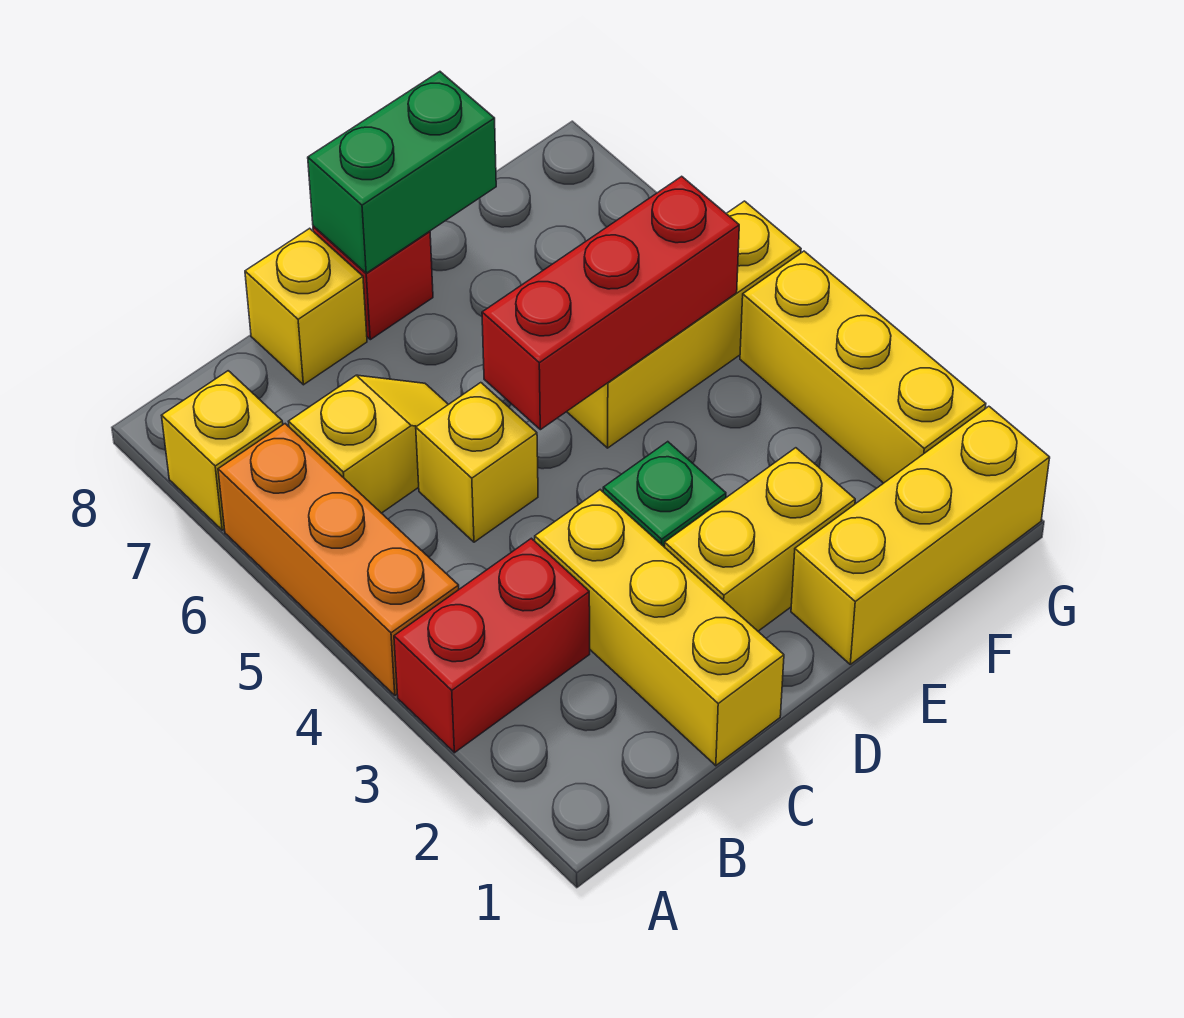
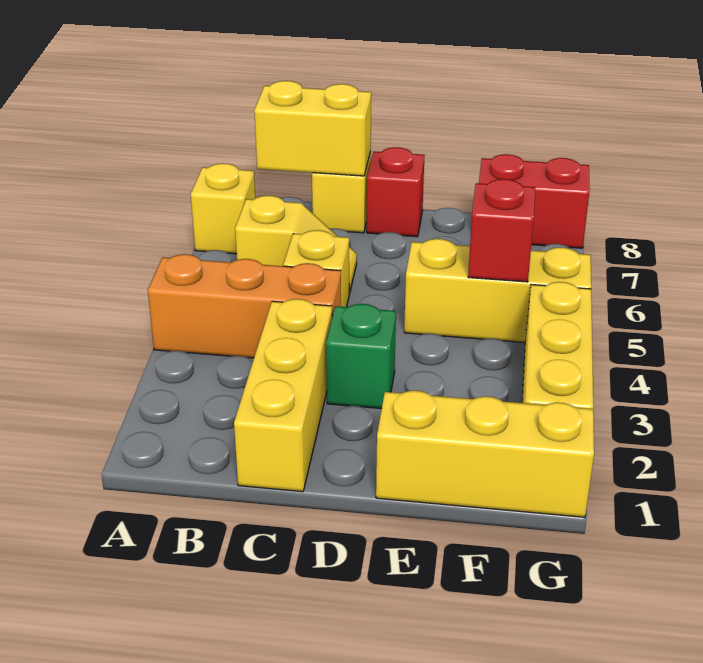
red brick A3:B3 level 1 -> red brick F8:G8 level 1
orange brick A4:A6 level 1 -> orange brick A4:C4 level 1
yellow brick D2:E2 level 1 -> yellow brick B8:C8 level 2
red brick D5:F5 level 2 -> red brick F5 level 2
green brick D8:E8 level 2 -> none

